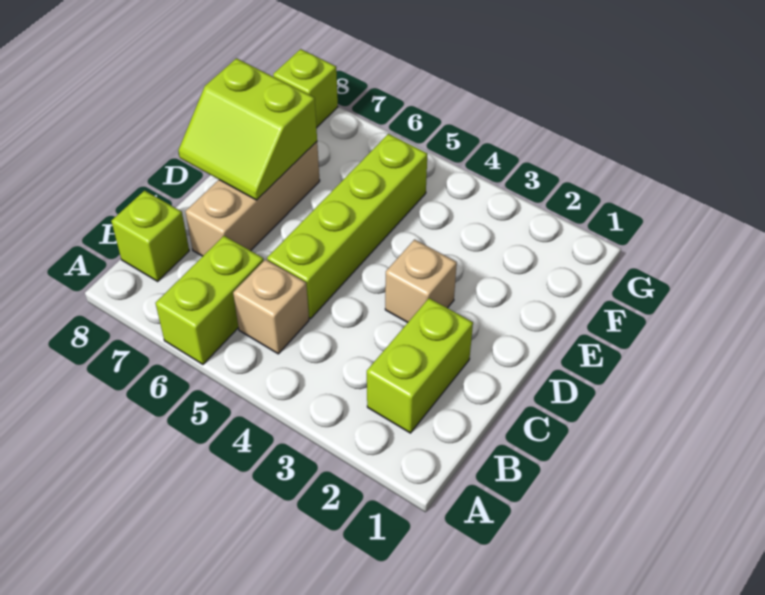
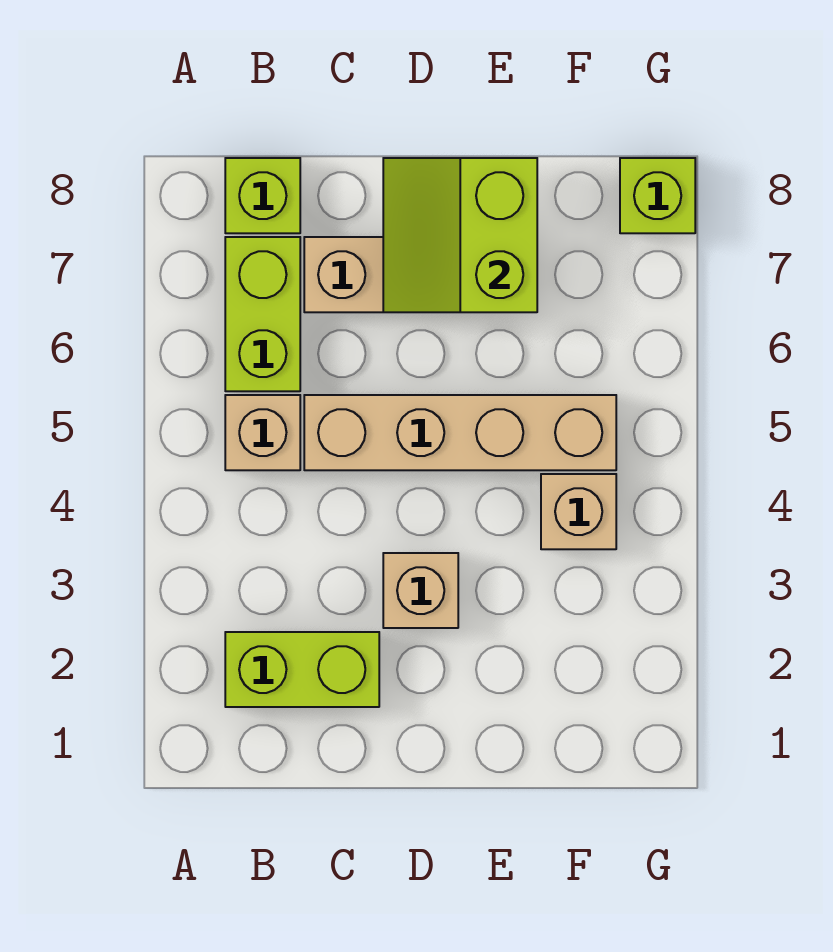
lime brick A6:B6 level 1 -> lime brick B6:B7 level 1
lime brick C5:F5 level 1 -> tan brick C5:F5 level 1
none -> tan brick F4 level 1

